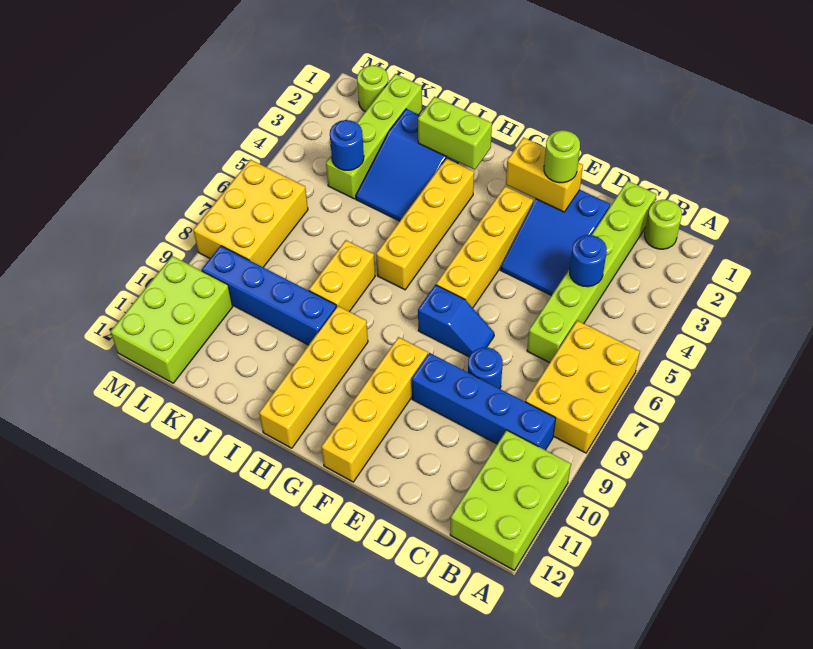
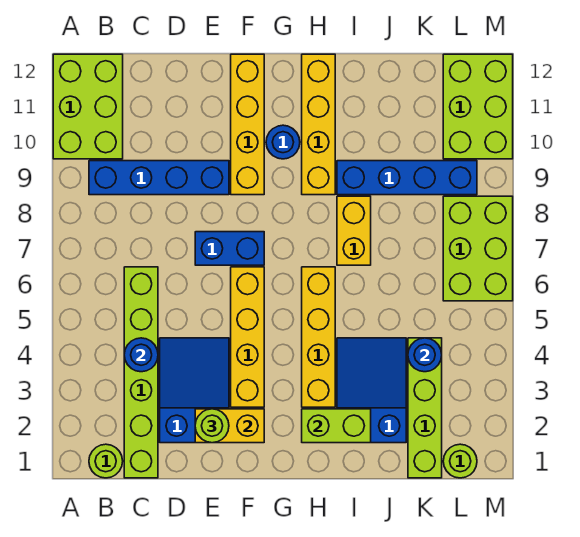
yellow brick A6:B8 level 1 -> none
blue round brick D8 level 1 -> blue round brick G10 level 1
blue slope E7:F7 level 1 top F -> blue brick E7:F7 level 1
yellow brick L6:M8 level 1 -> lime brick L6:M8 level 1

